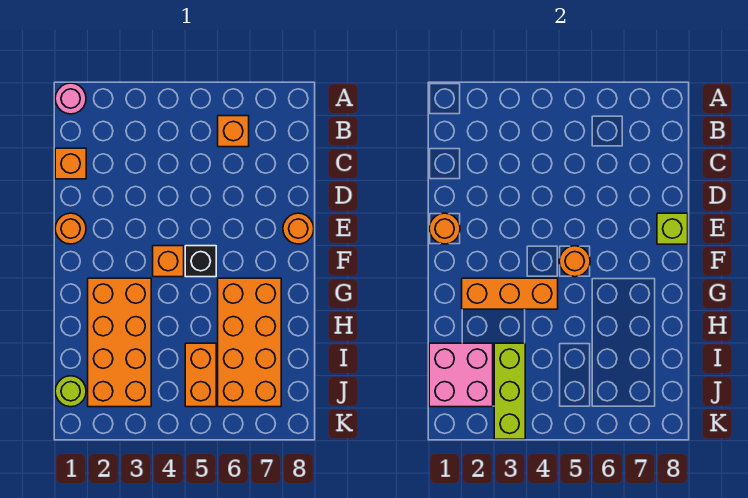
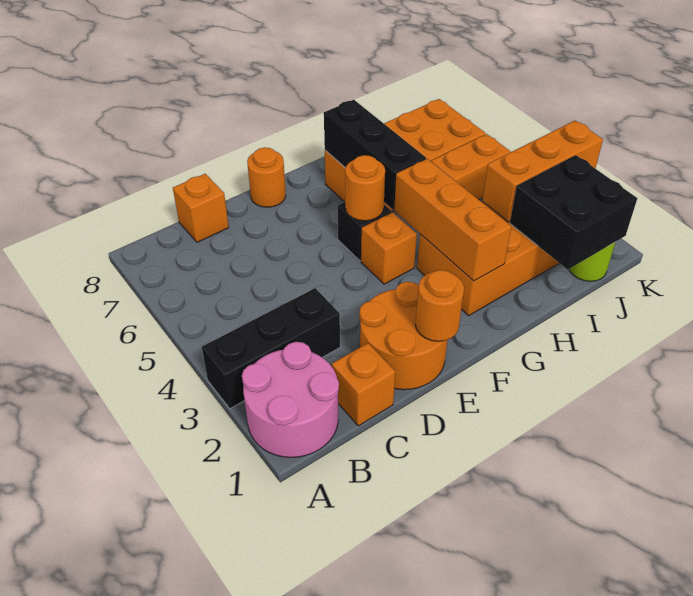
pink round brick A1 level 1 -> pink round brick A1:B2 level 1
none -> black brick A3:C3 level 1
orange brick B6 level 1 -> orange brick C8 level 1
orange round brick E1 level 1 -> orange round brick D1:E2 level 1
lime brick E8 level 2 -> none
none -> black brick G5:G7 level 2
pink brick I1:J2 level 2 -> black brick I1:J2 level 2
lime brick I3:K3 level 2 -> orange brick I3:K3 level 2

